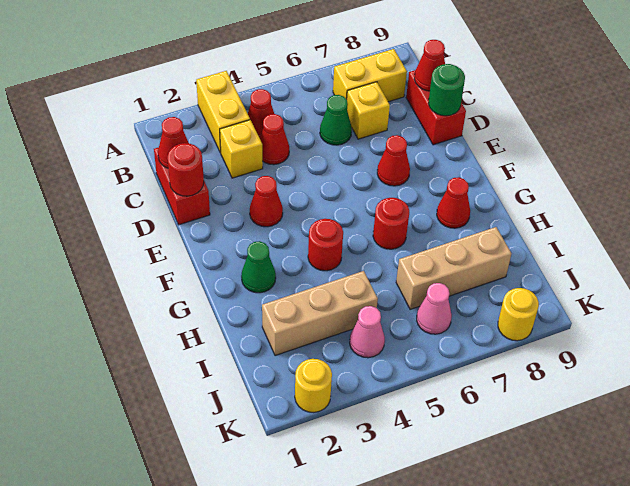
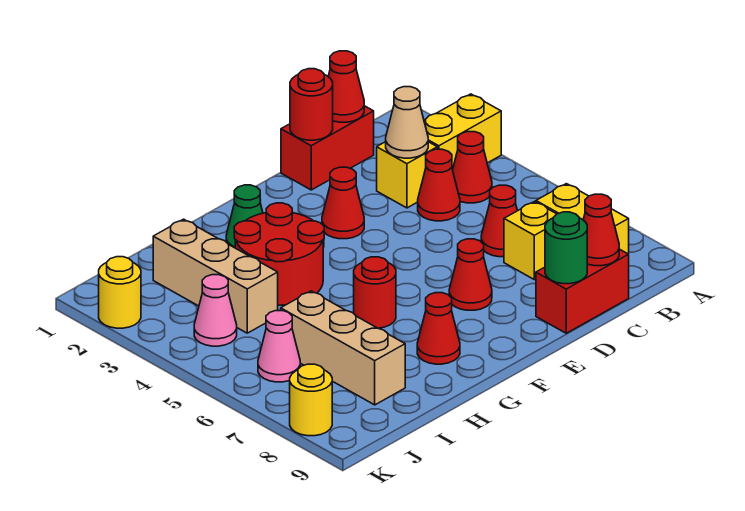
none -> tan cone C3 level 2
green cone C6 level 1 -> red cone C6 level 1
red round brick G4 level 1 -> red round brick G3:H4 level 1

